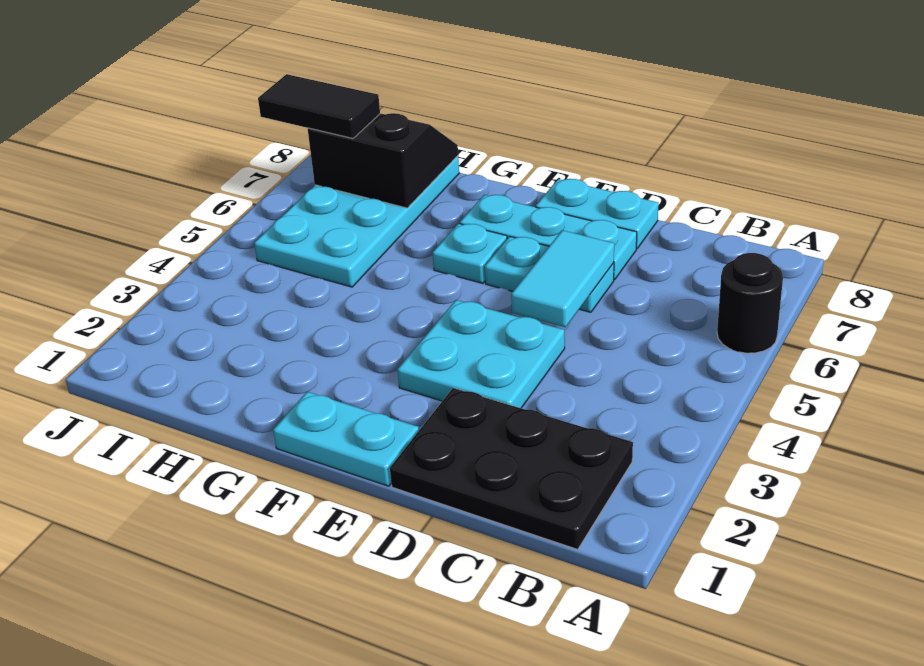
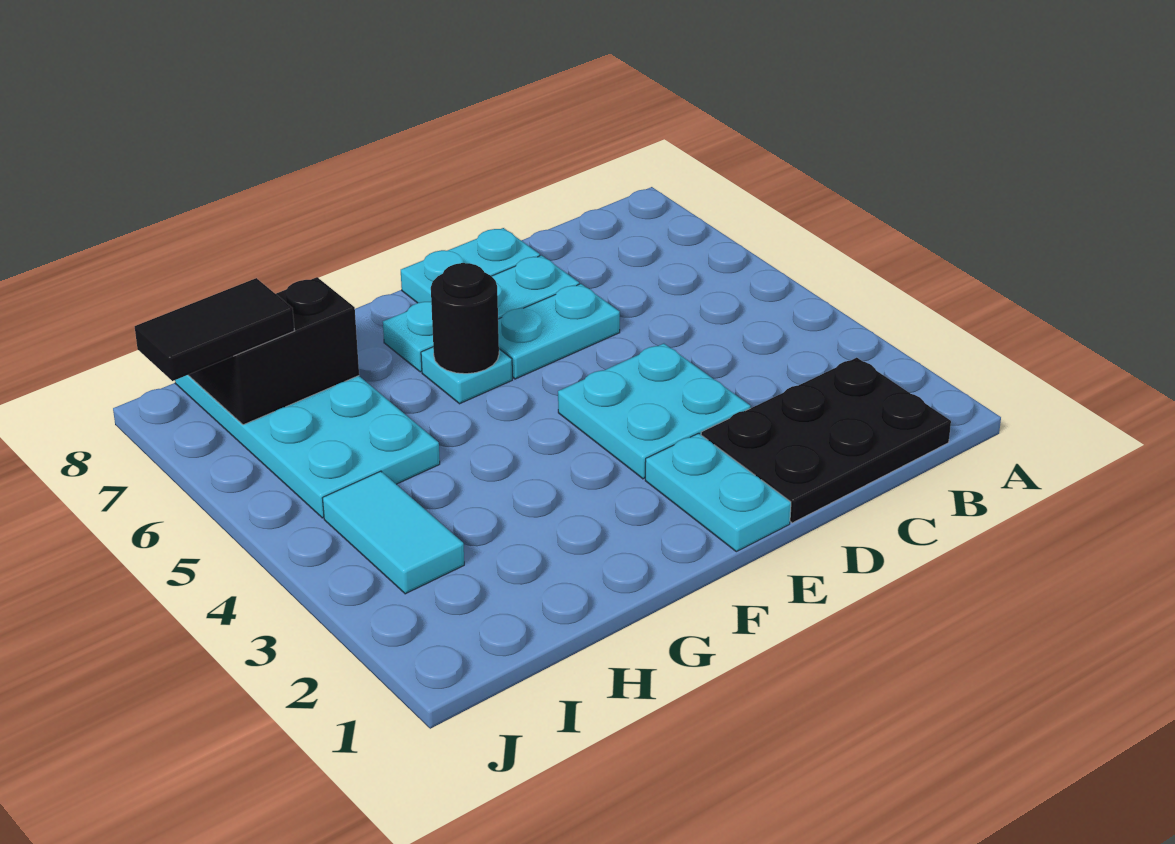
black round brick A6 level 1 -> black round brick F6 level 2
cyan tile D5:D6 level 2 -> cyan tile I3:I4 level 1
cyan plate E1:F1 level 1 -> cyan plate E1:E2 level 1

